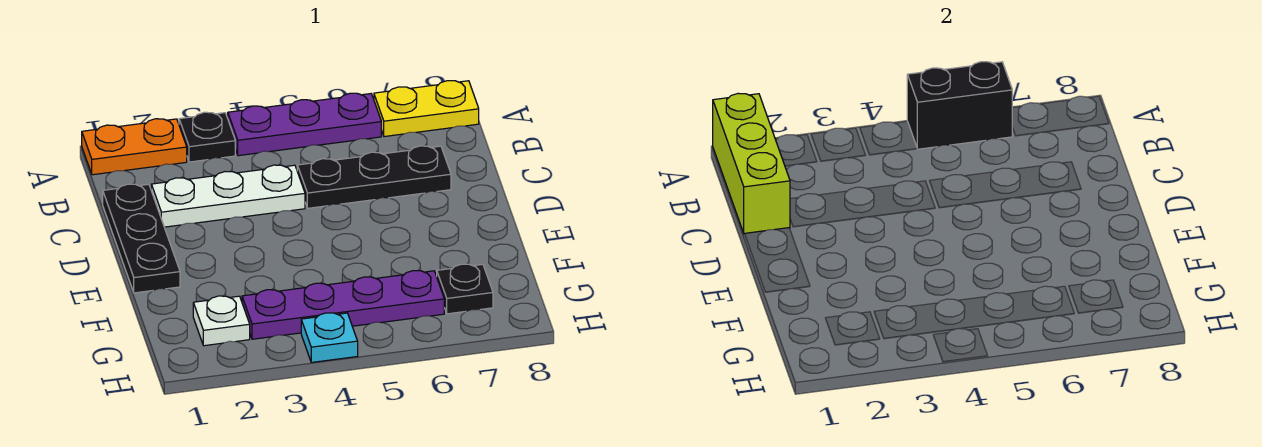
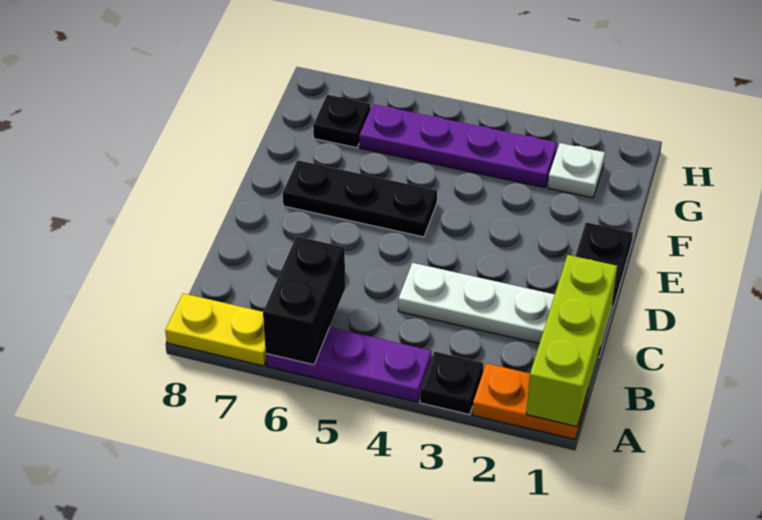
black brick A5:A6 level 2 -> black brick A6:B6 level 2
black plate C5:C7 level 1 -> black plate E5:E7 level 1
cyan plate H4 level 1 -> none

